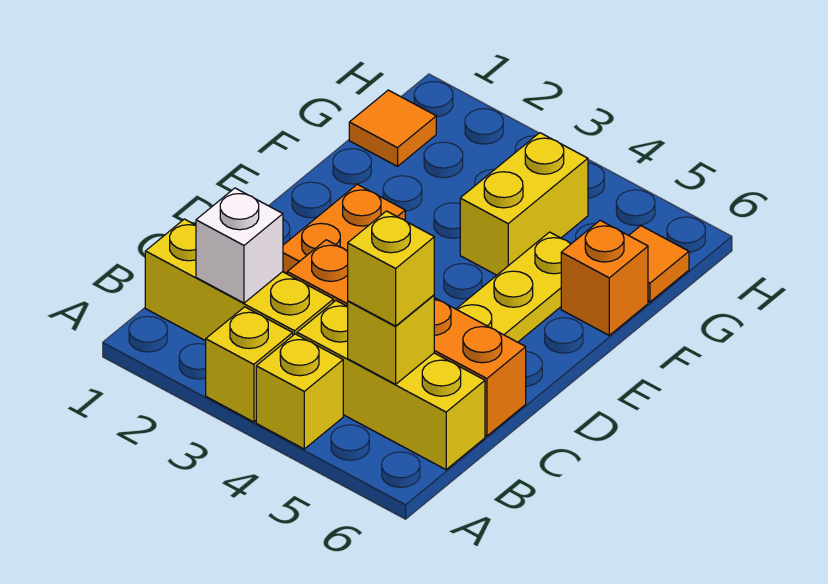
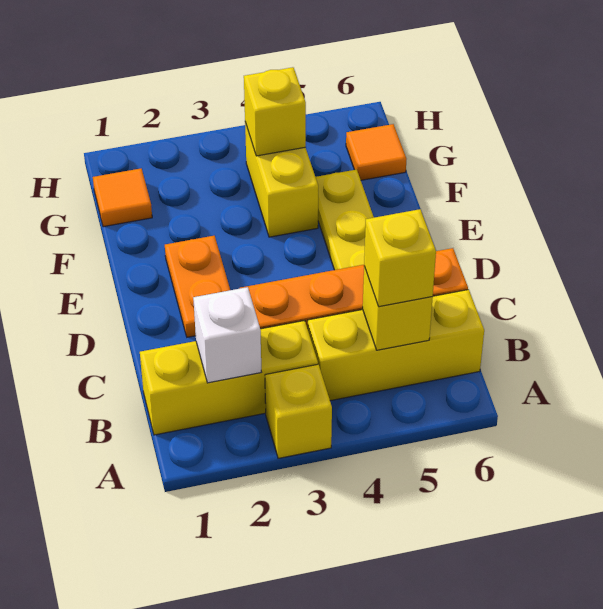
yellow brick A4 level 1 -> yellow brick G4 level 2
orange brick F6 level 1 -> none

